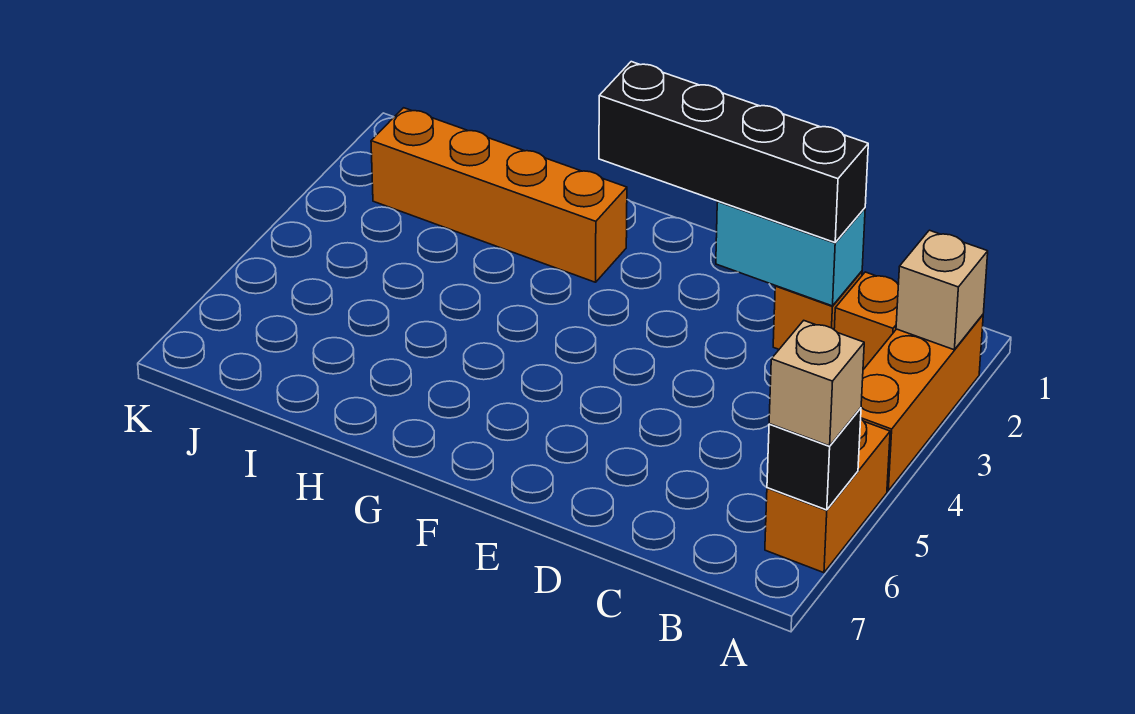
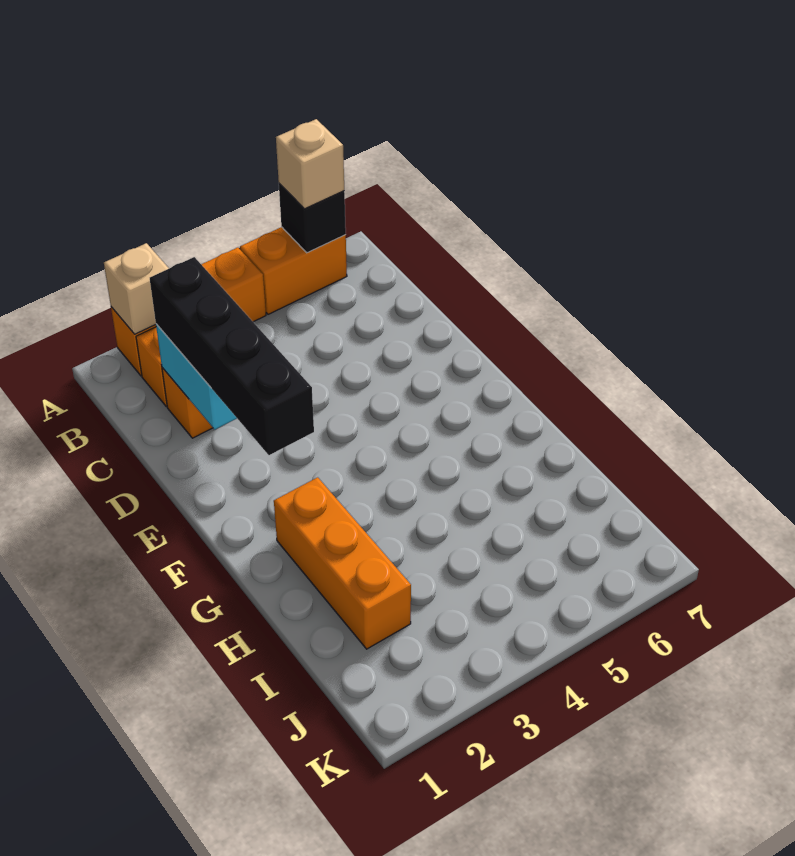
orange brick G2:J2 level 1 -> orange brick G2:I2 level 1

